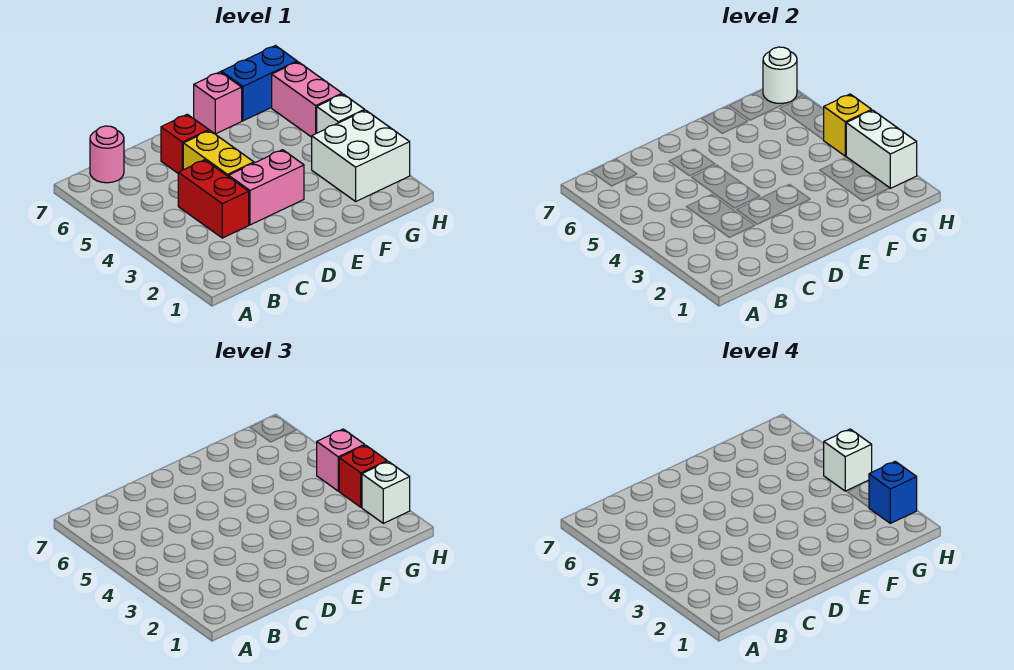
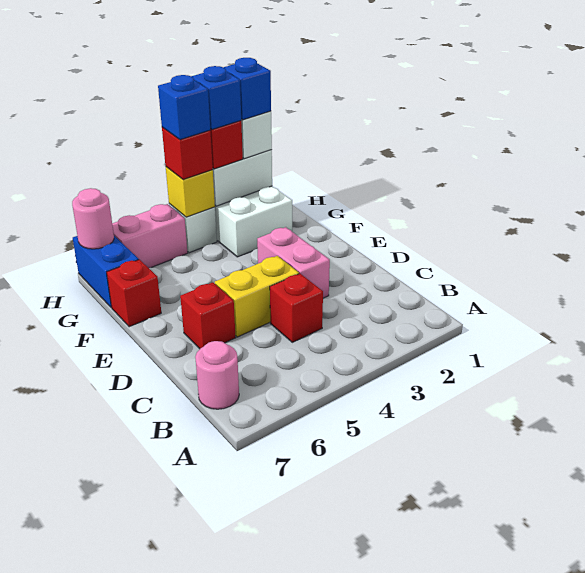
red brick C3:C4 level 1 -> red brick C4 level 1
pink brick F7 level 1 -> red brick F7 level 1
none -> blue brick H3 level 4
pink brick H4 level 3 -> red brick H4 level 3
white brick H4 level 4 -> blue brick H4 level 4
white round brick H7 level 2 -> pink round brick H7 level 2

